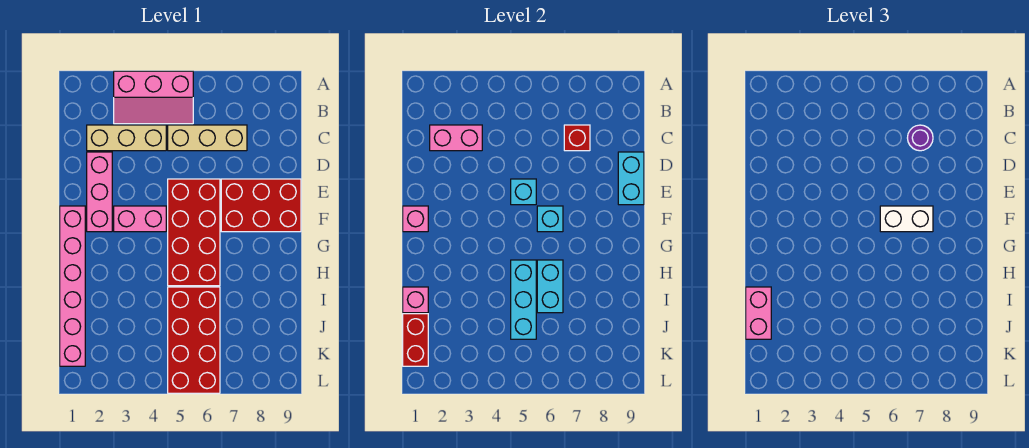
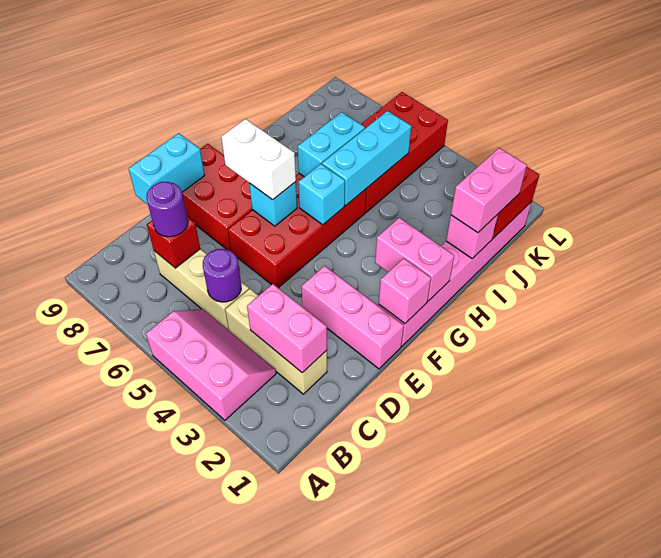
none -> purple round brick C5 level 2
pink brick D2:F2 level 1 -> pink brick E1:E3 level 1
cyan brick E5 level 2 -> cyan brick G5 level 2
pink brick F3:F4 level 1 -> pink brick G1:G2 level 2

